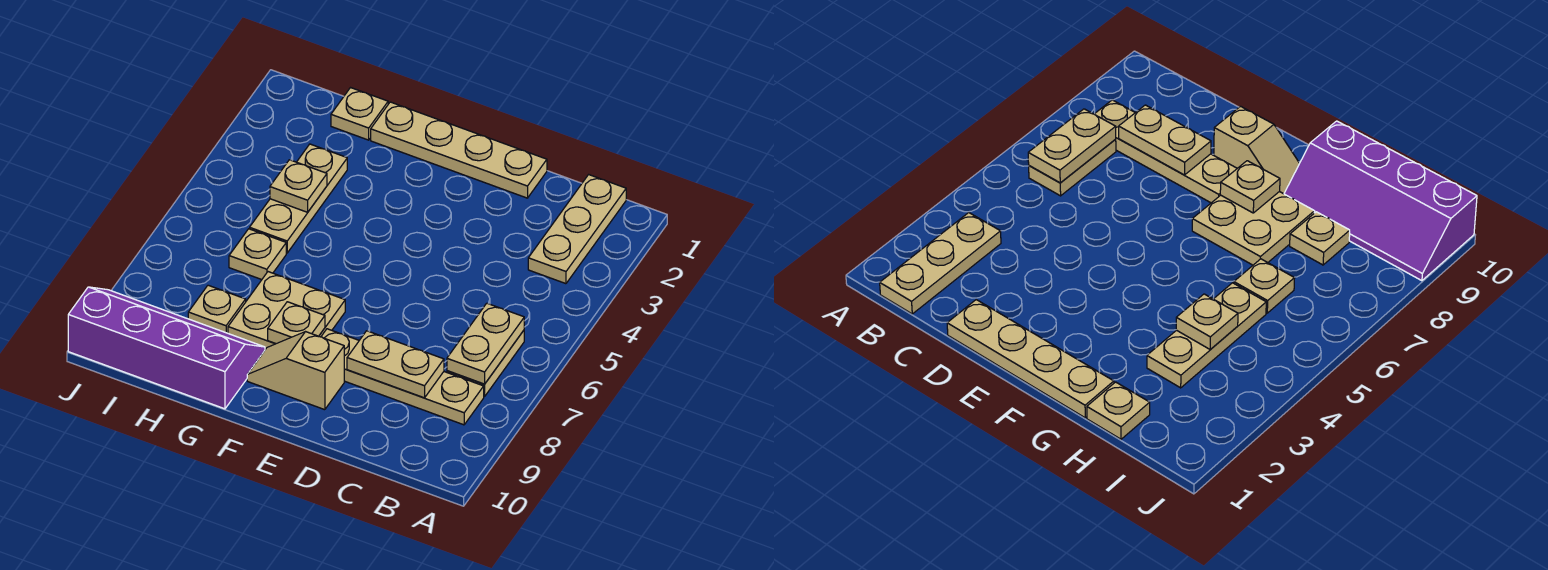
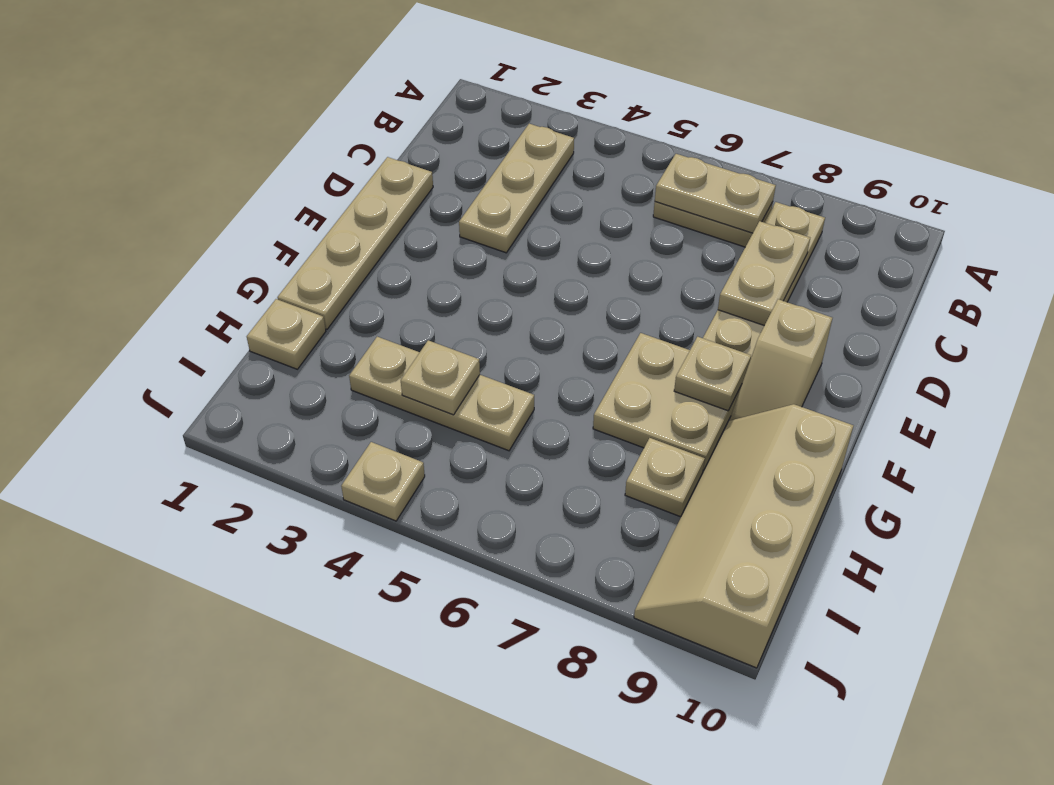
tan plate B1:B3 level 1 -> tan plate B3:D3 level 1
purple slope G9:J10 level 1 top 10 -> tan slope G9:J10 level 1 top 10
tan plate H6 level 1 -> tan plate J4 level 1

